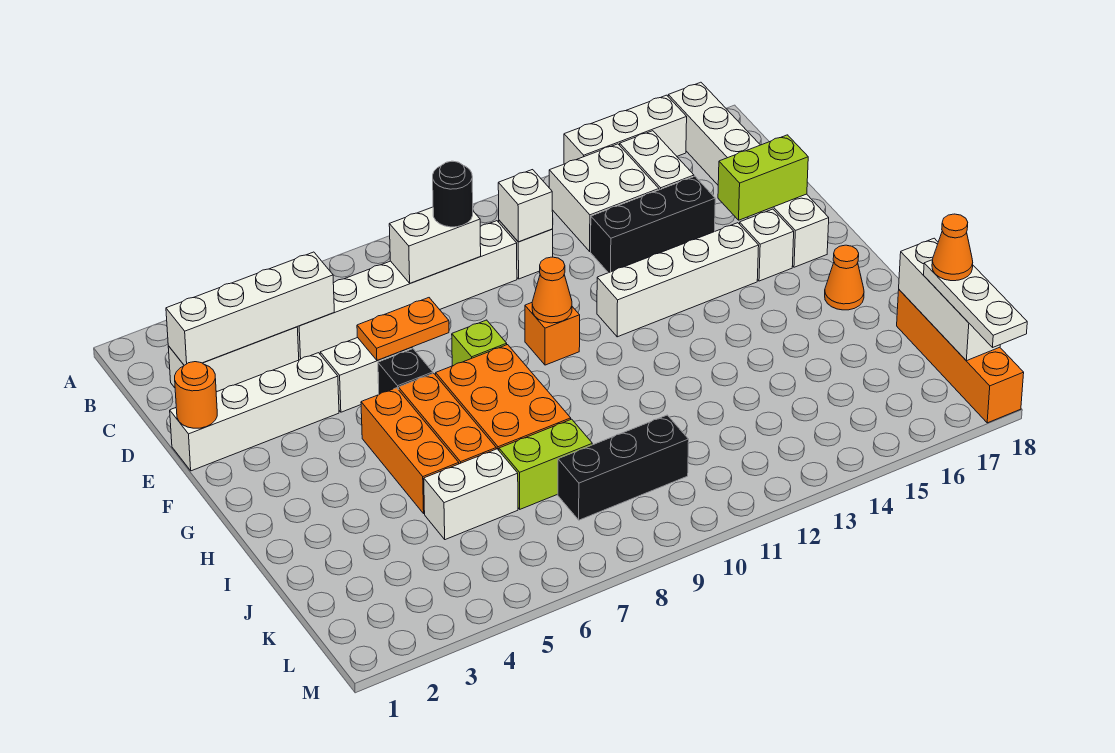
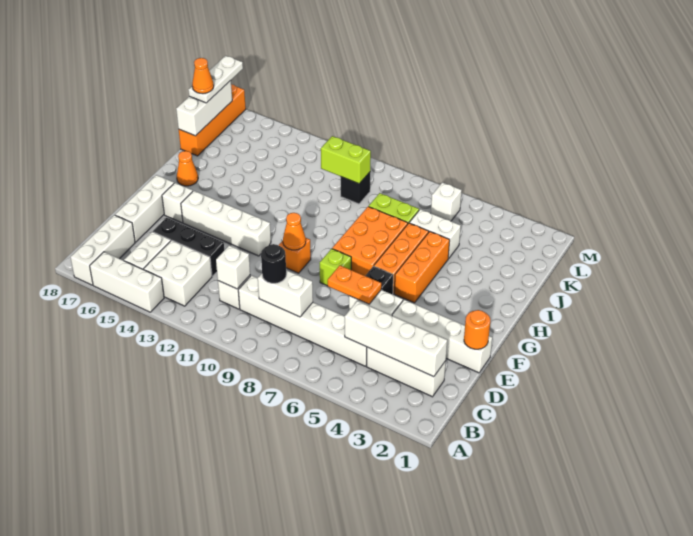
lime brick E16:E17 level 2 -> lime brick K10:K11 level 2
black brick K8:K10 level 1 -> black brick K10 level 1
none -> white brick L6 level 1

